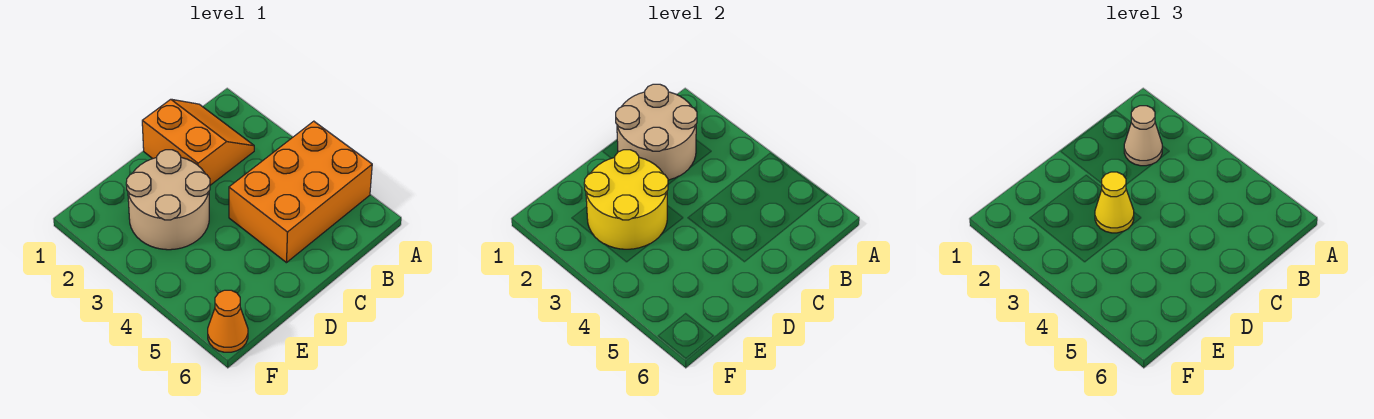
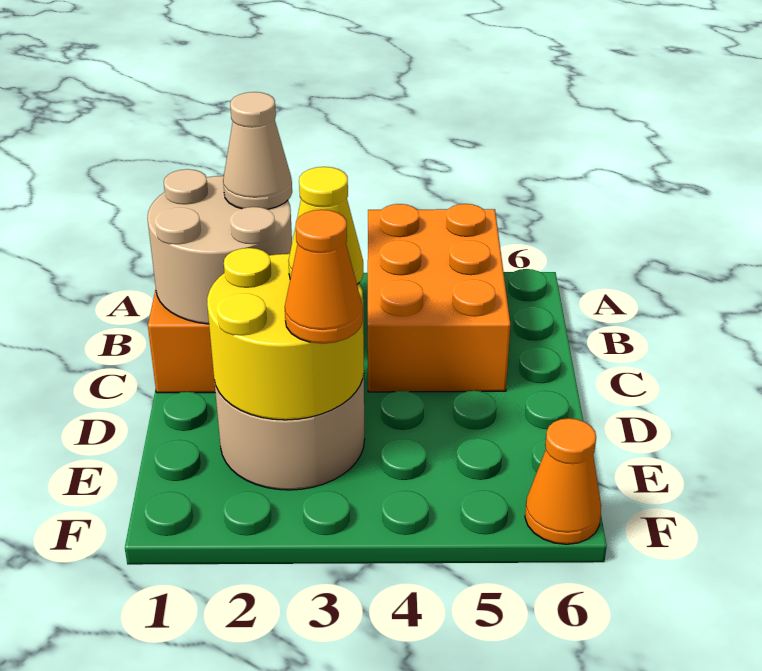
none -> orange cone E3 level 3

